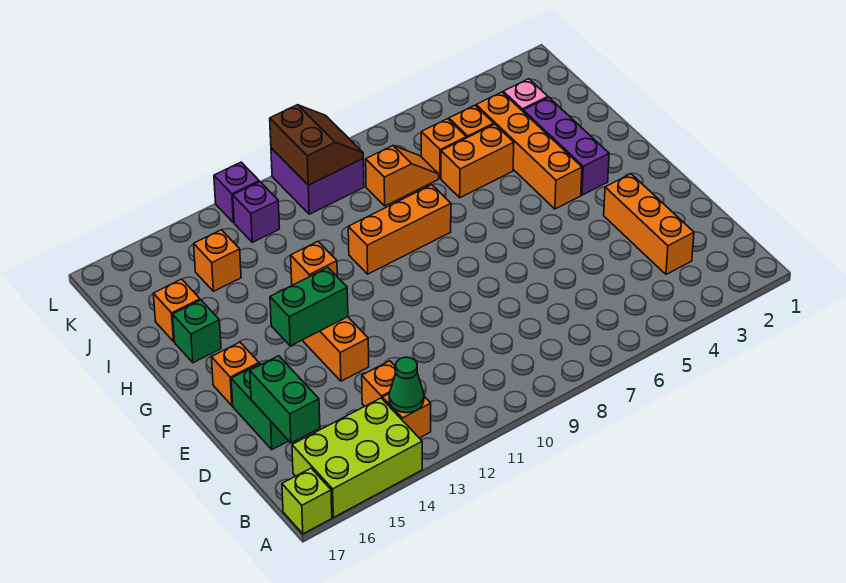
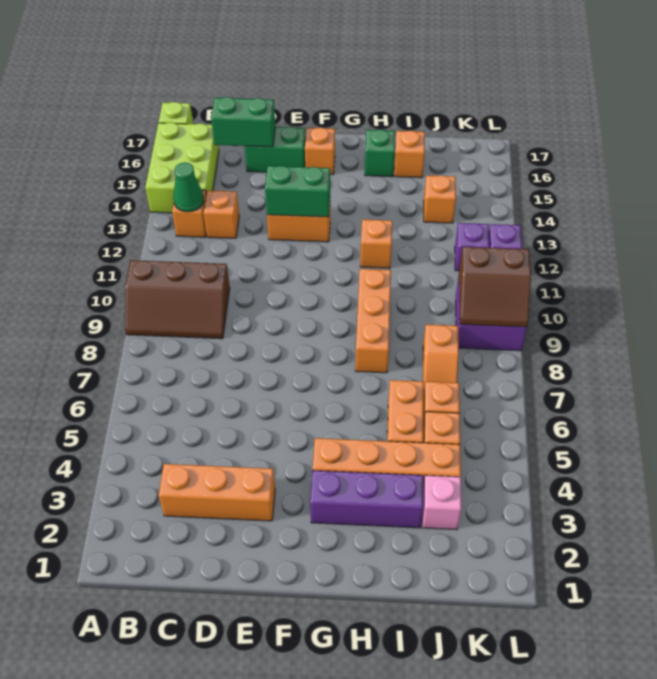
none -> brown slope A9:C10 level 1 top 10
green brick F13:F14 level 2 -> green brick E13:F13 level 2

